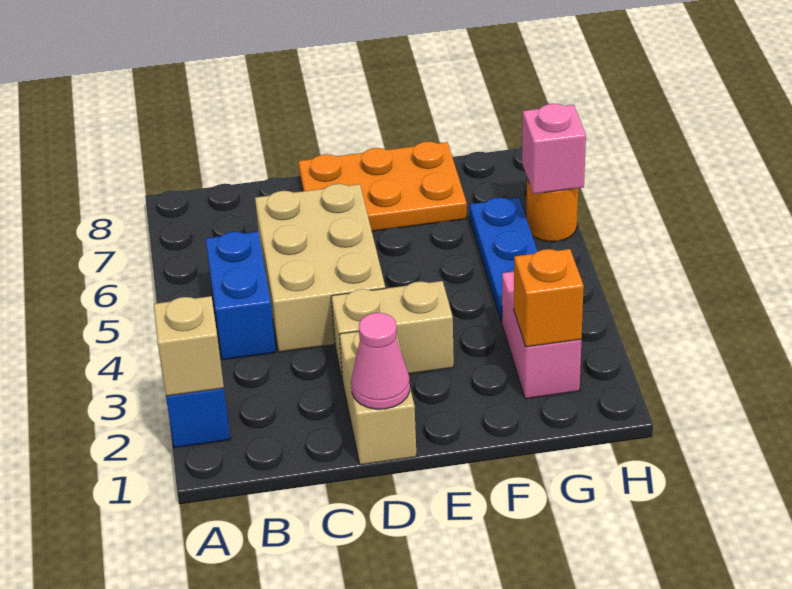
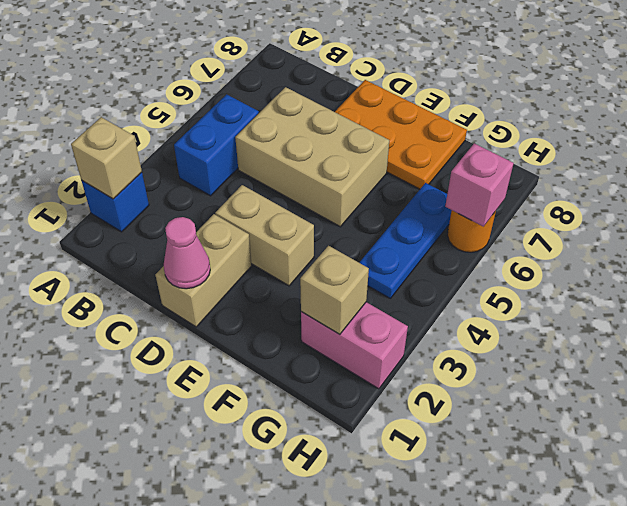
tan brick C4:D6 level 1 -> tan brick C5:E6 level 1
pink brick G2:G3 level 1 -> pink brick G2:H2 level 1
orange brick G2 level 2 -> tan brick G2 level 2

